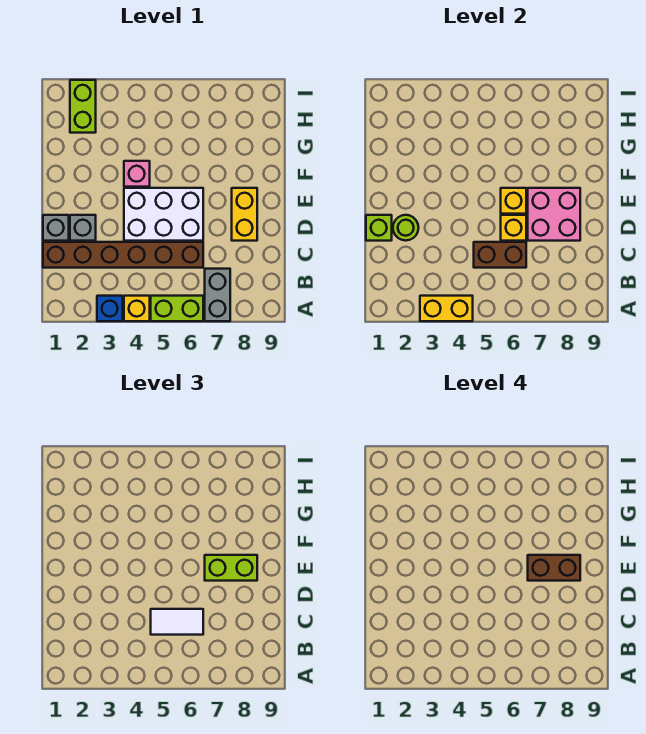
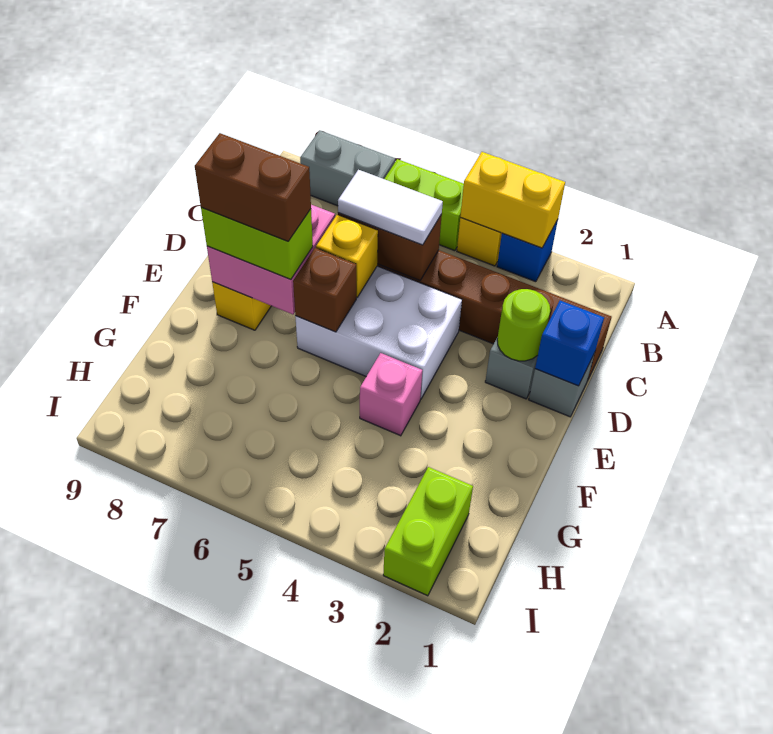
grey brick A7:B7 level 1 -> grey brick A7:A8 level 1
lime brick D1 level 2 -> blue brick D1 level 2
yellow brick E6 level 2 -> brown brick E6 level 2

